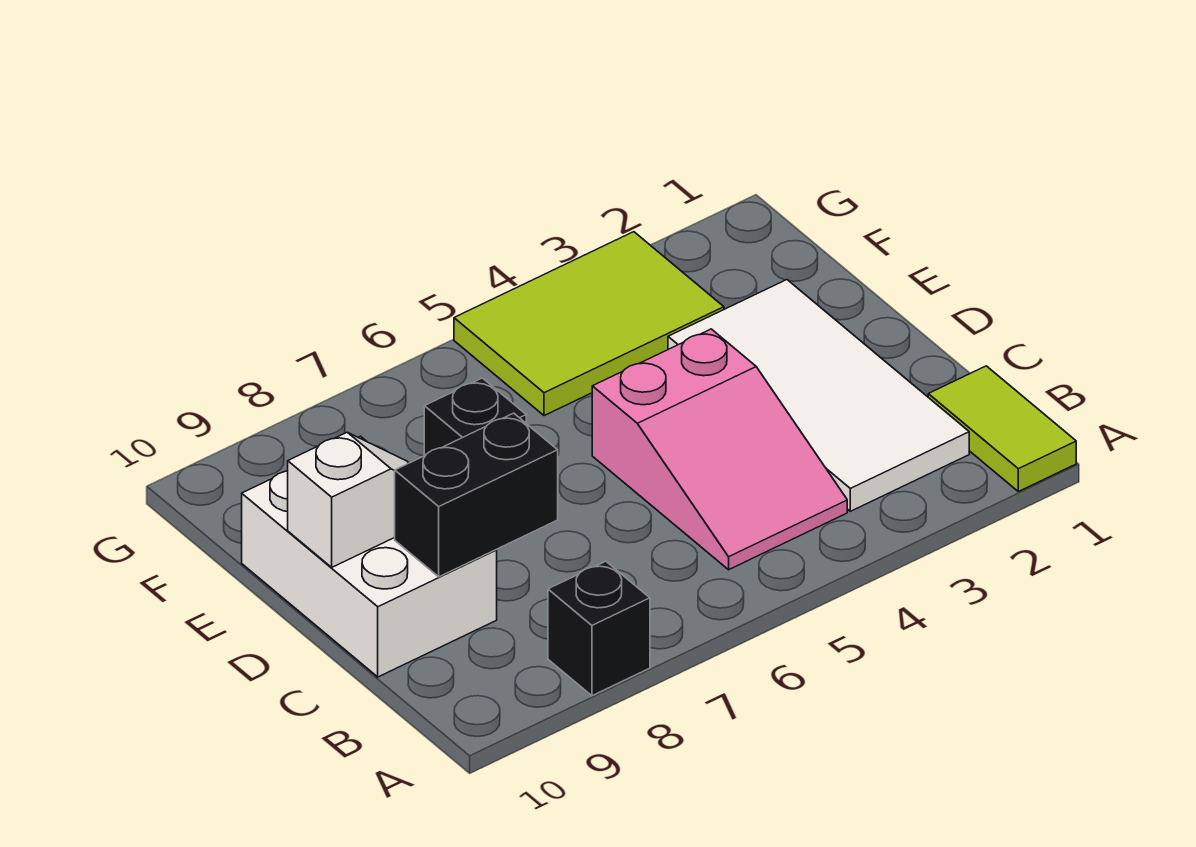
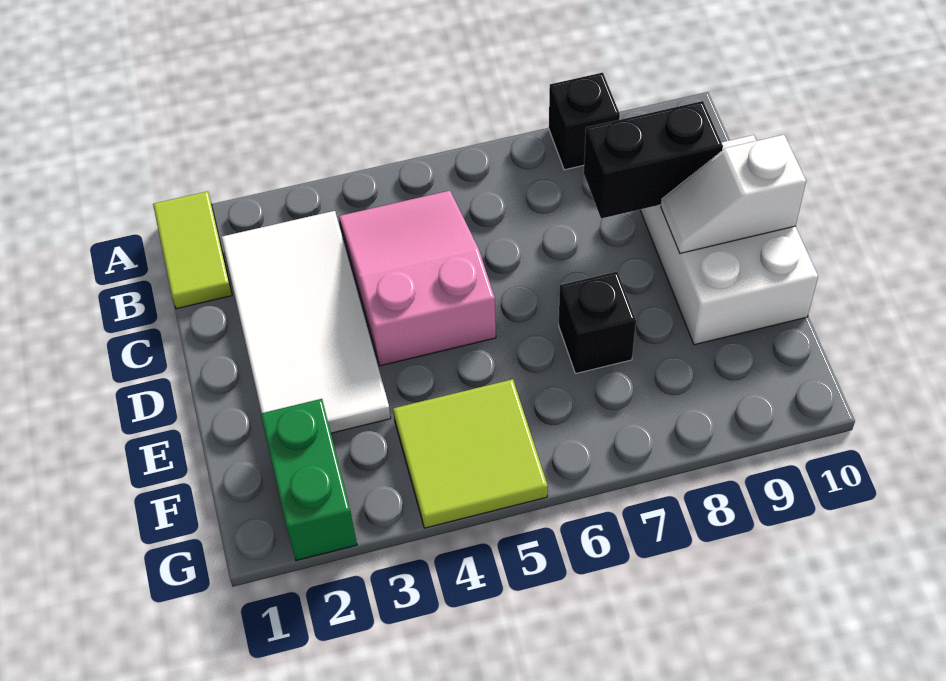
none -> green brick F2:G2 level 1
lime tile F3:G5 level 1 -> lime tile F4:G5 level 1

